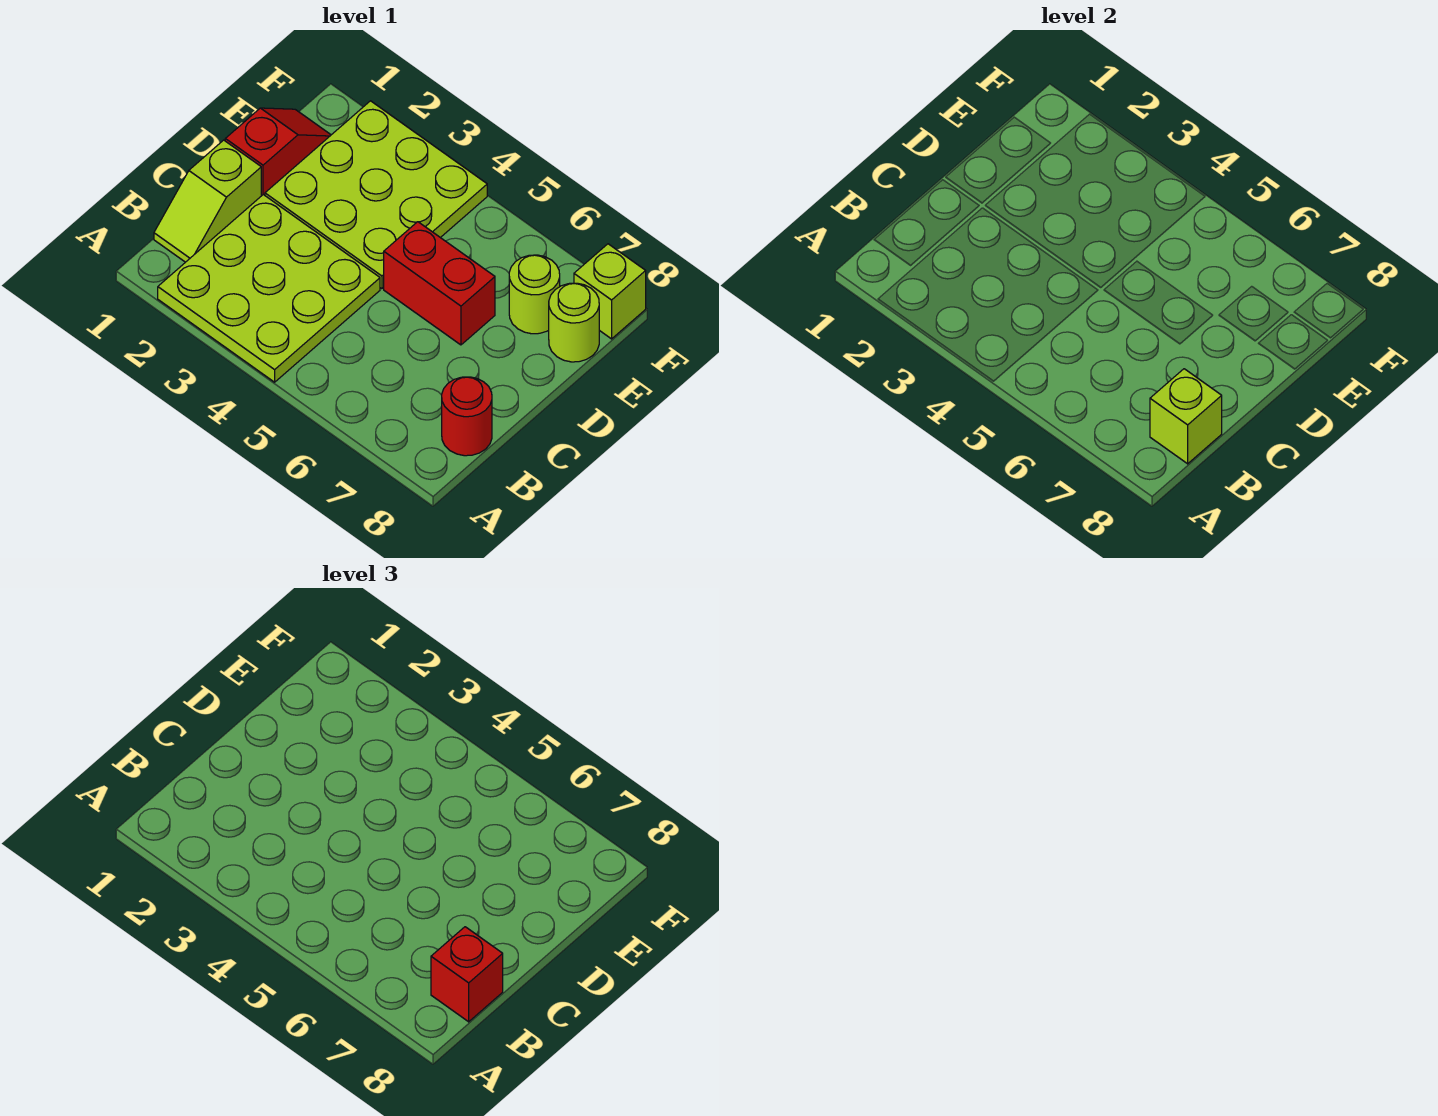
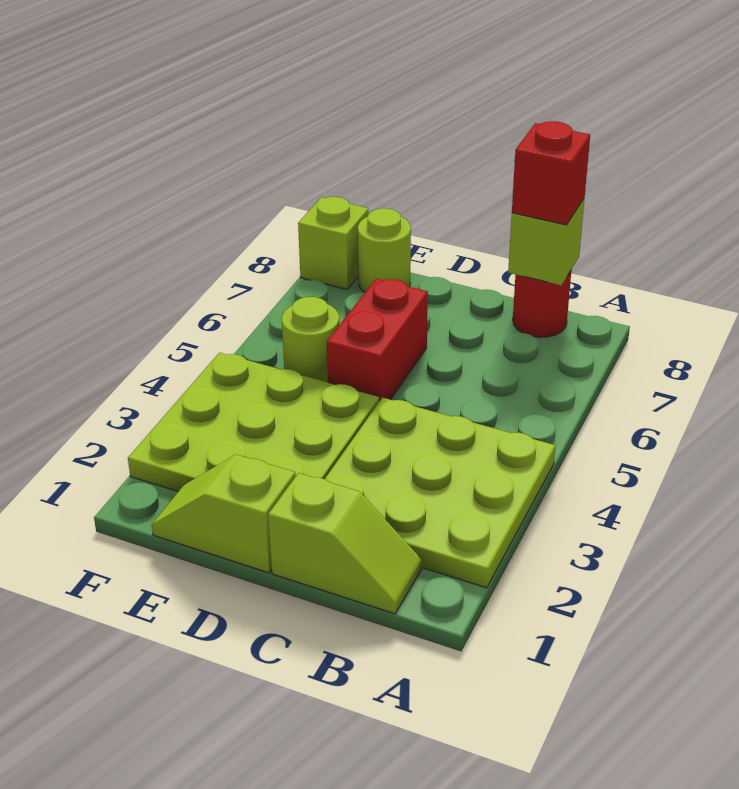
red slope D1:E1 level 1 top D -> lime slope D1:E1 level 1 top D
lime round brick E7 level 1 -> lime round brick E5 level 1

